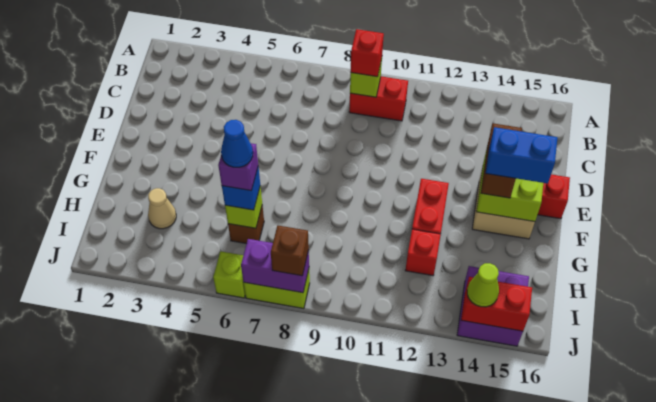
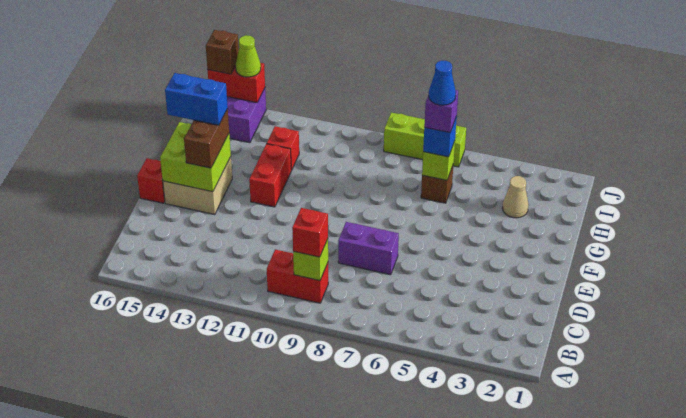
purple brick J7:J8 level 2 -> purple brick D7:D8 level 1
brown brick J8 level 3 -> brown brick J15 level 3

